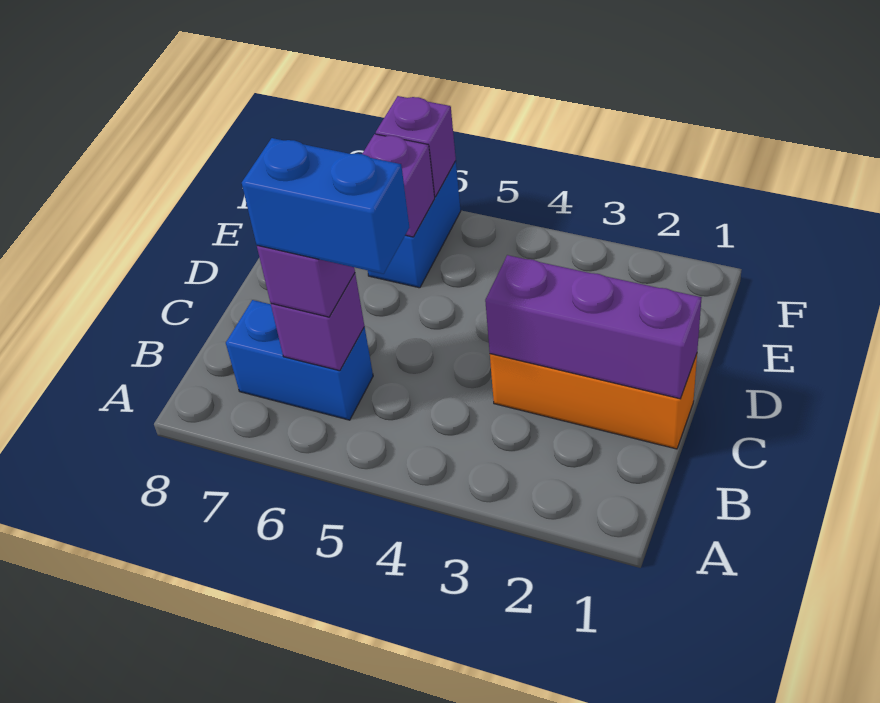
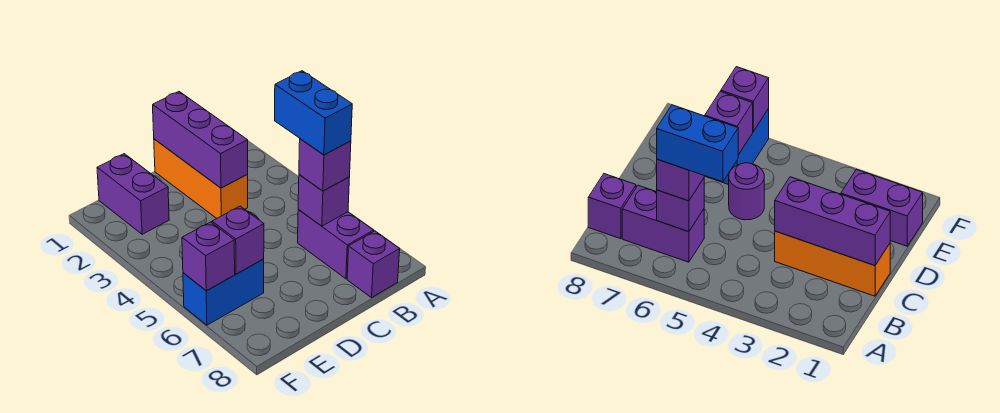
blue brick B6:B7 level 1 -> purple brick B6:B7 level 1
none -> purple brick B8 level 1
none -> purple round brick D5 level 1
none -> purple brick E1:E2 level 1

